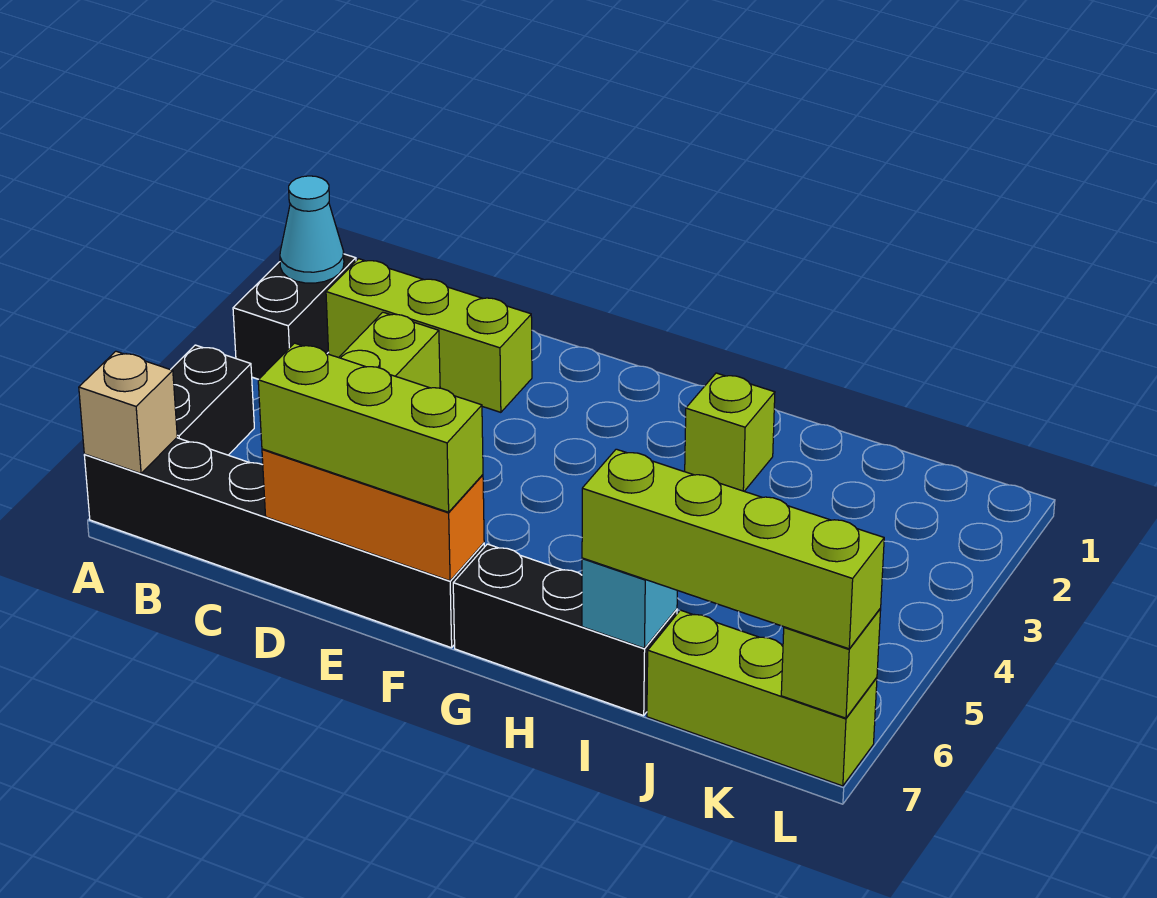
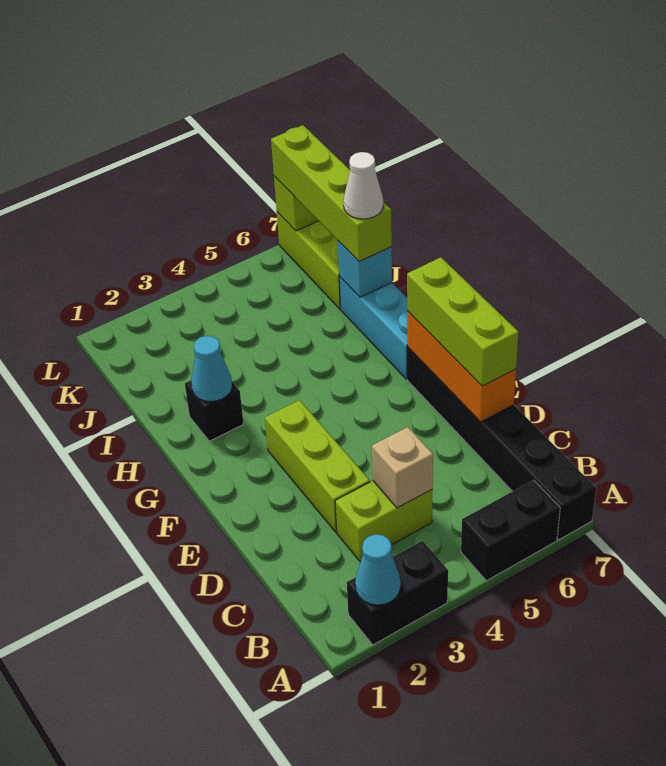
tan brick A7 level 2 -> tan brick C4 level 2
lime brick B2:D2 level 1 -> lime brick D3:F3 level 1
black brick G7:I7 level 1 -> cyan brick G7:I7 level 1
lime brick H2 level 1 -> black brick H2 level 1
none -> cyan cone H2 level 2
none -> white cone I7 level 4

